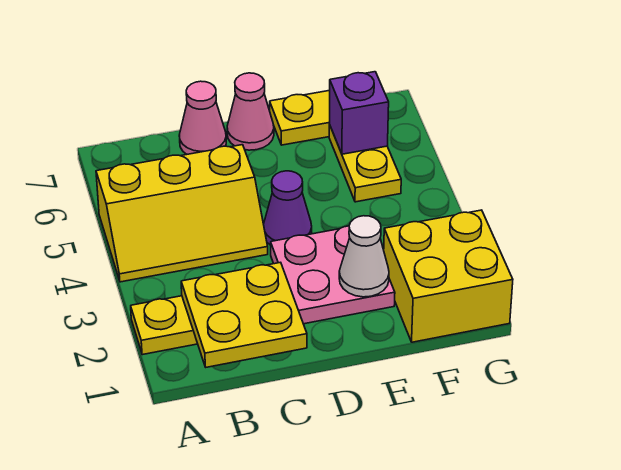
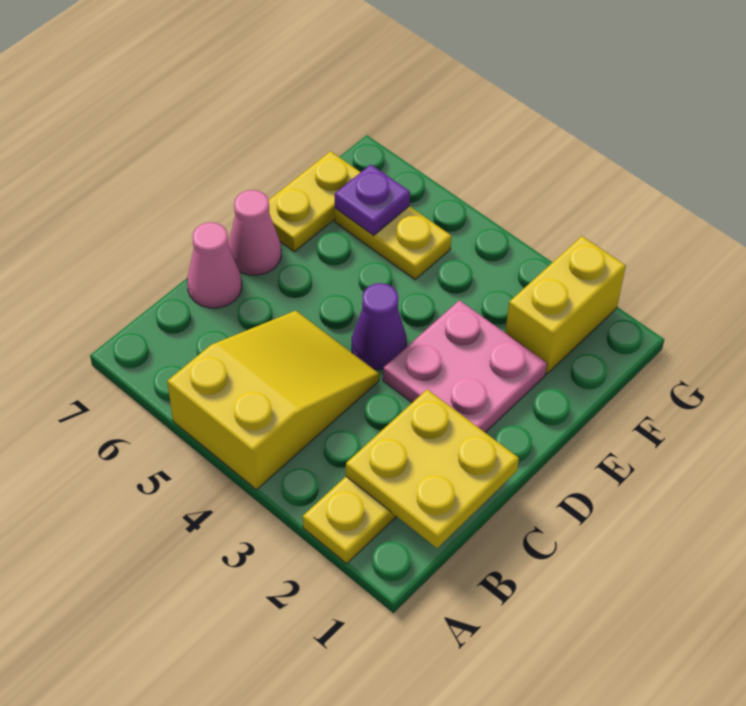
yellow slope A4:C5 level 1 top 5 -> yellow slope A4:C5 level 1 top A
white cone E2 level 2 -> none
yellow brick F1:G2 level 1 -> yellow brick F2:G2 level 1
purple brick F6 level 2 -> purple plate F6 level 2

